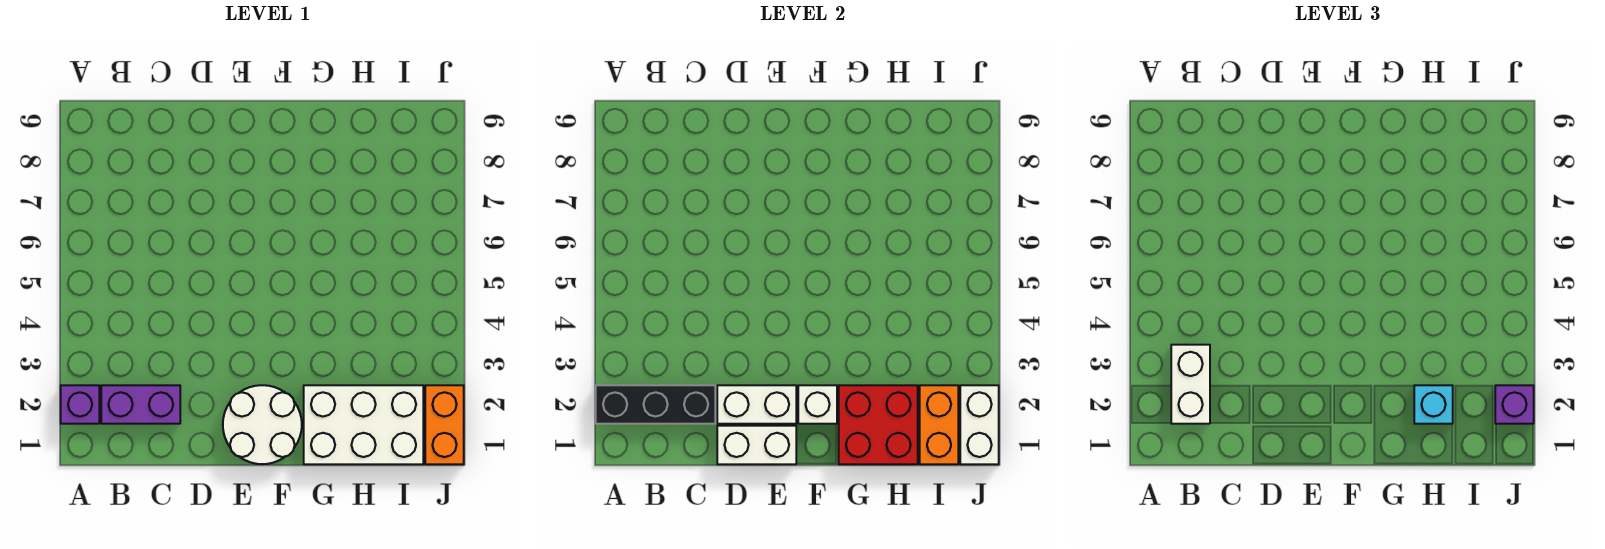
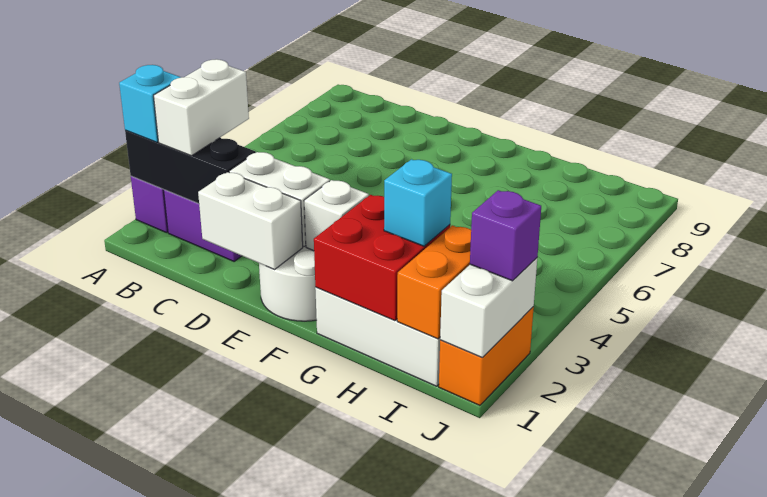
none -> cyan brick A2 level 3

